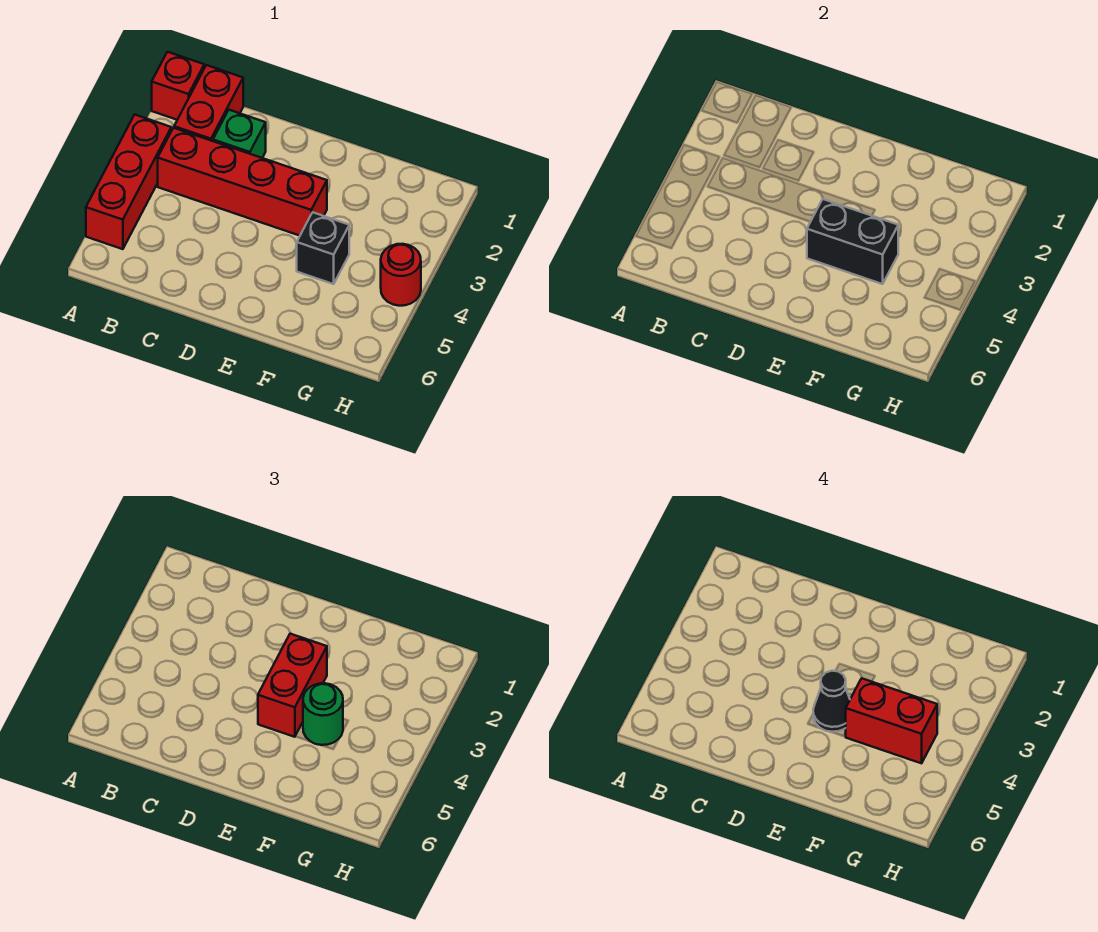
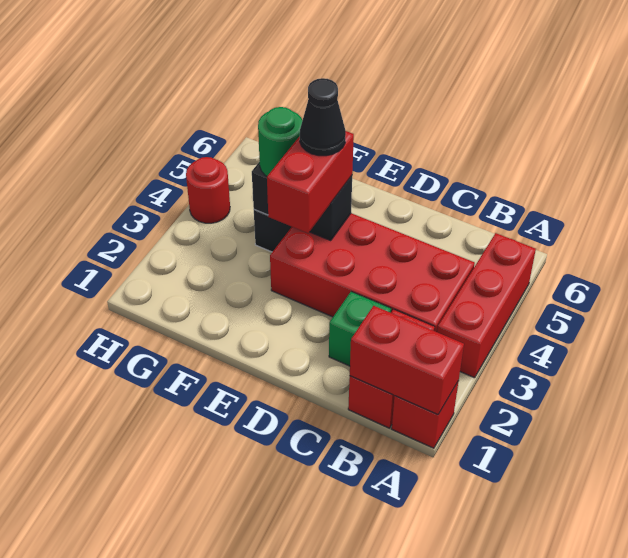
red brick B3:E3 level 1 -> red brick B3:E4 level 1
red brick F4:G4 level 4 -> red brick A1:B1 level 2

